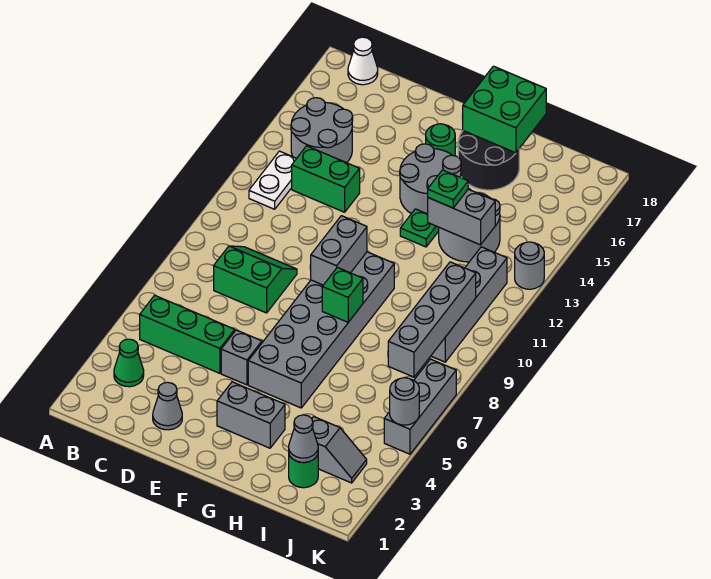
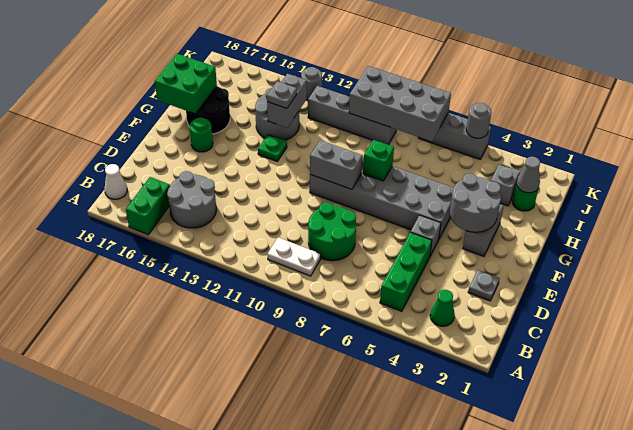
white plate B12:B13 level 1 -> white plate B9:B10 level 1
green slope C8:D9 level 1 top 8 -> green round brick C8:D9 level 1
green brick C13:D13 level 1 -> green brick A16:B16 level 1
grey cone D2 level 1 -> grey plate D2 level 1
grey round brick F14:G15 level 1 -> grey round brick F3:G4 level 2
green plate H13 level 3 -> grey plate H13 level 3
grey brick J7:J10 level 2 -> grey brick J7:K10 level 2

